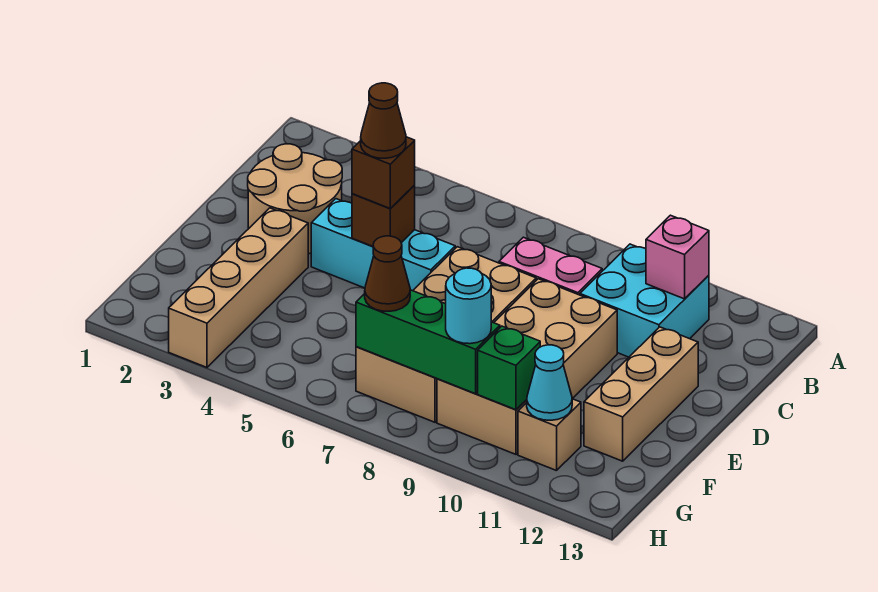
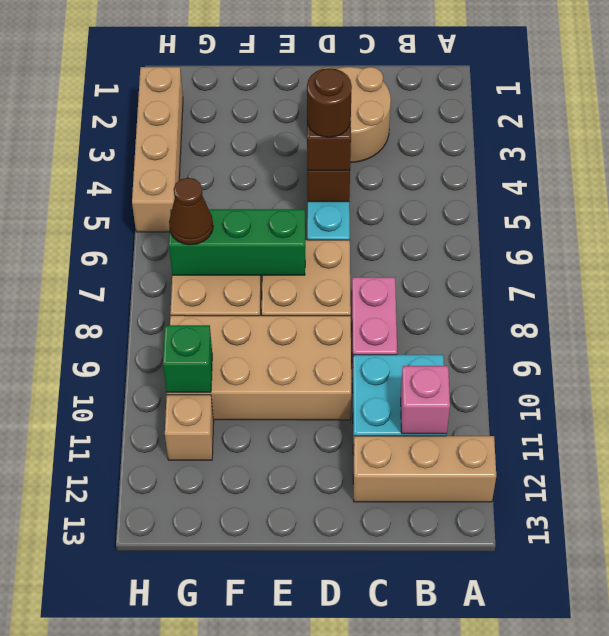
brown cone D5 level 4 -> brown round brick D5 level 4
tan brick D12:F12 level 1 -> tan brick A12:C12 level 1
tan brick E3:H3 level 1 -> tan brick H2:H5 level 1
green brick G7:G9 level 2 -> green brick E7:G7 level 2
cyan round brick G9 level 3 -> none
cyan cone G11 level 2 -> none

